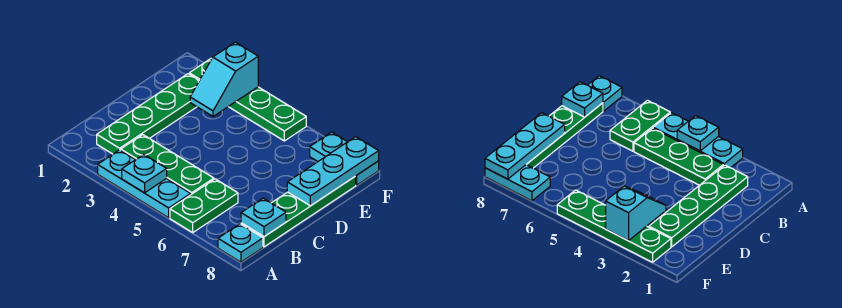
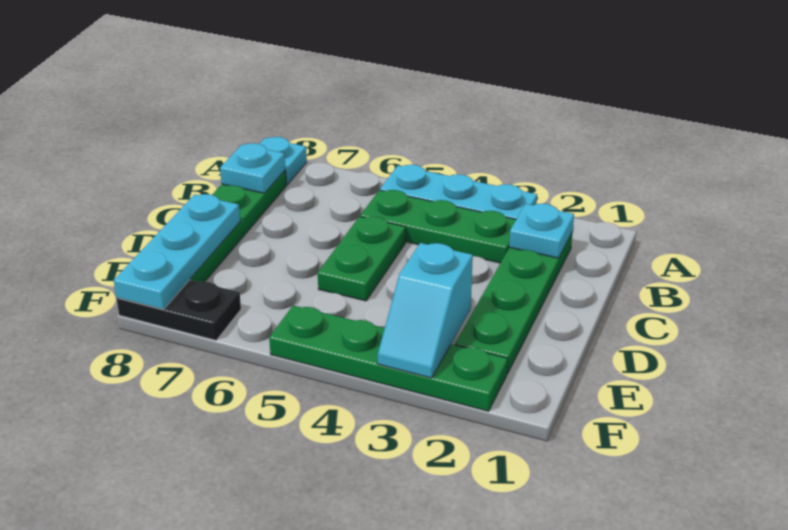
cyan plate A4 level 2 -> cyan plate B2 level 2
green plate A6:B6 level 1 -> green plate C5:D5 level 1
cyan slope E3:F3 level 2 top F -> cyan slope E3:F3 level 2 top E
cyan plate F7:F8 level 1 -> black plate F7:F8 level 1

